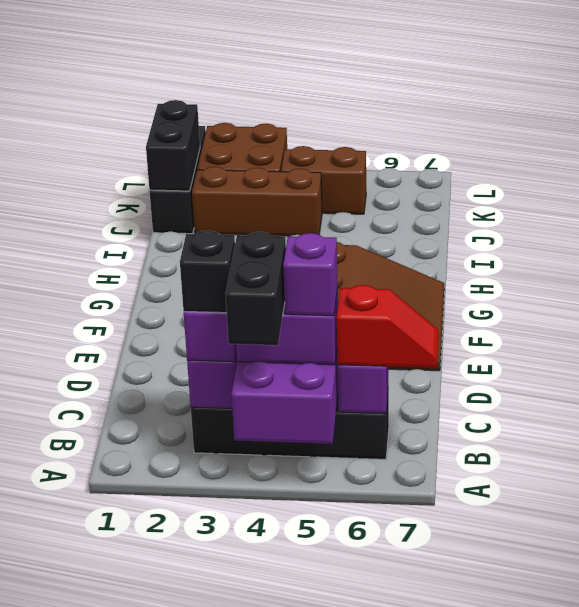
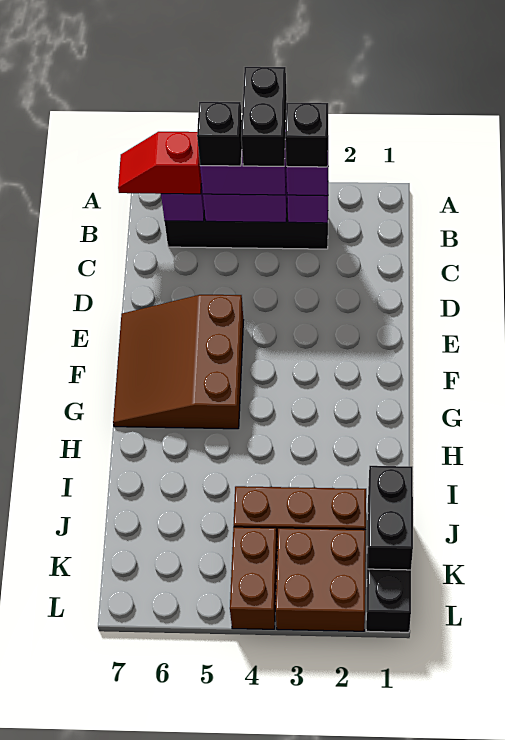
purple brick B5 level 4 -> black brick B5 level 4
brown brick K4:K5 level 1 -> brown brick K4:L4 level 1

